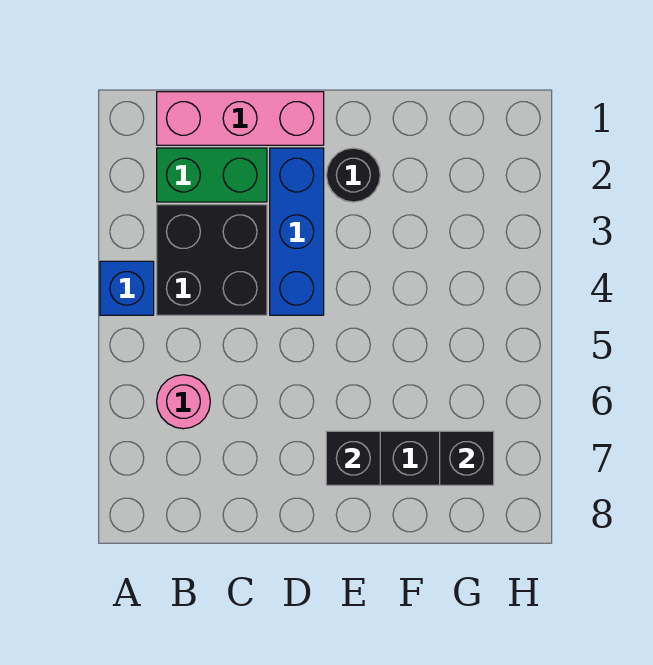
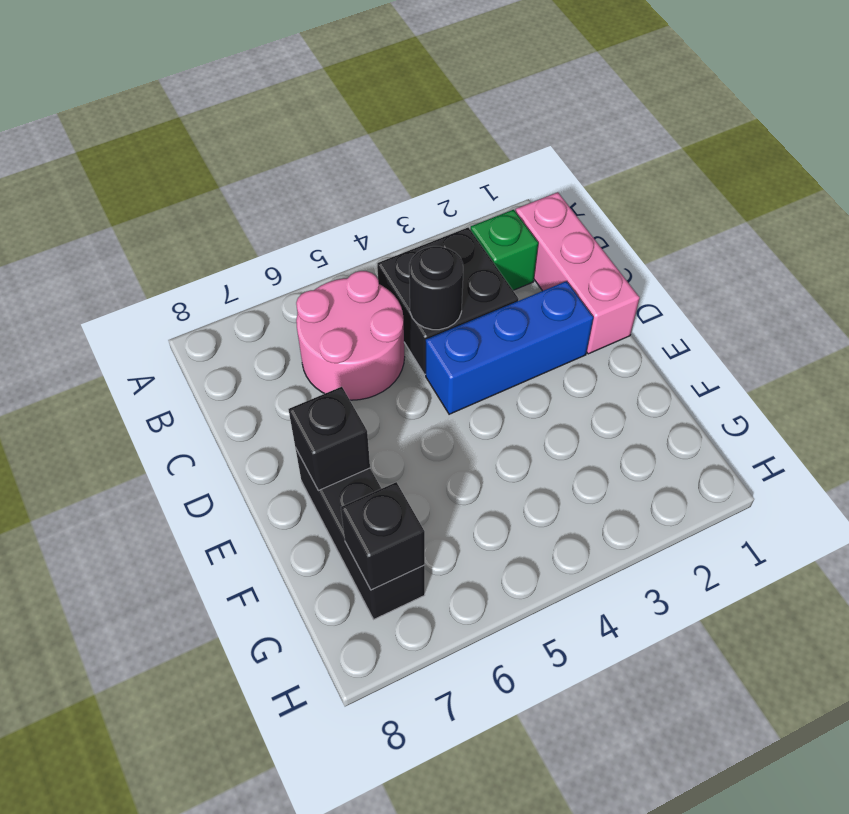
blue brick A4 level 1 -> none
green brick B2:C2 level 1 -> green brick B2 level 1
pink round brick B6 level 1 -> pink round brick B5:C6 level 1
black round brick E2 level 1 -> black round brick C4 level 2

